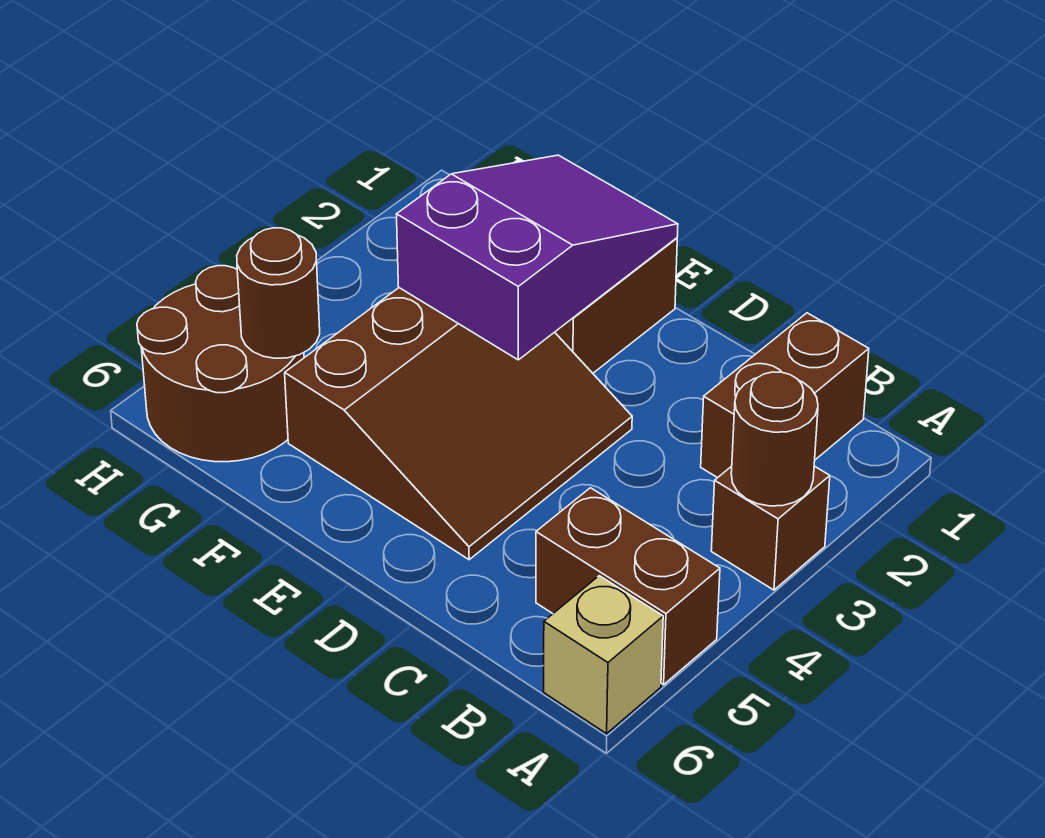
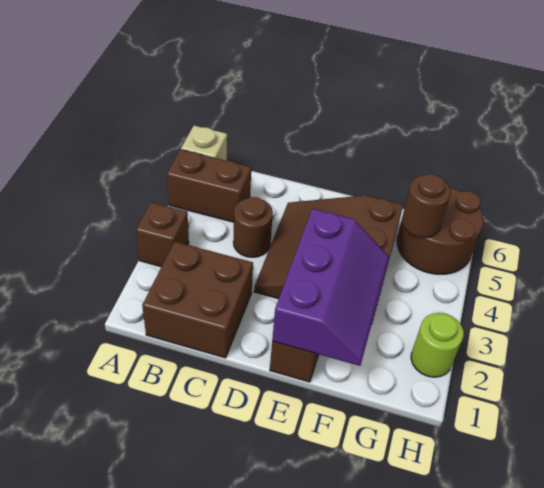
brown round brick A3 level 2 -> brown round brick C4 level 1
brown brick B1:B2 level 1 -> brown brick B1:C2 level 1
purple slope E1:F3 level 2 top 3 -> purple slope E1:F3 level 2 top E
none -> lime round brick H2 level 1

